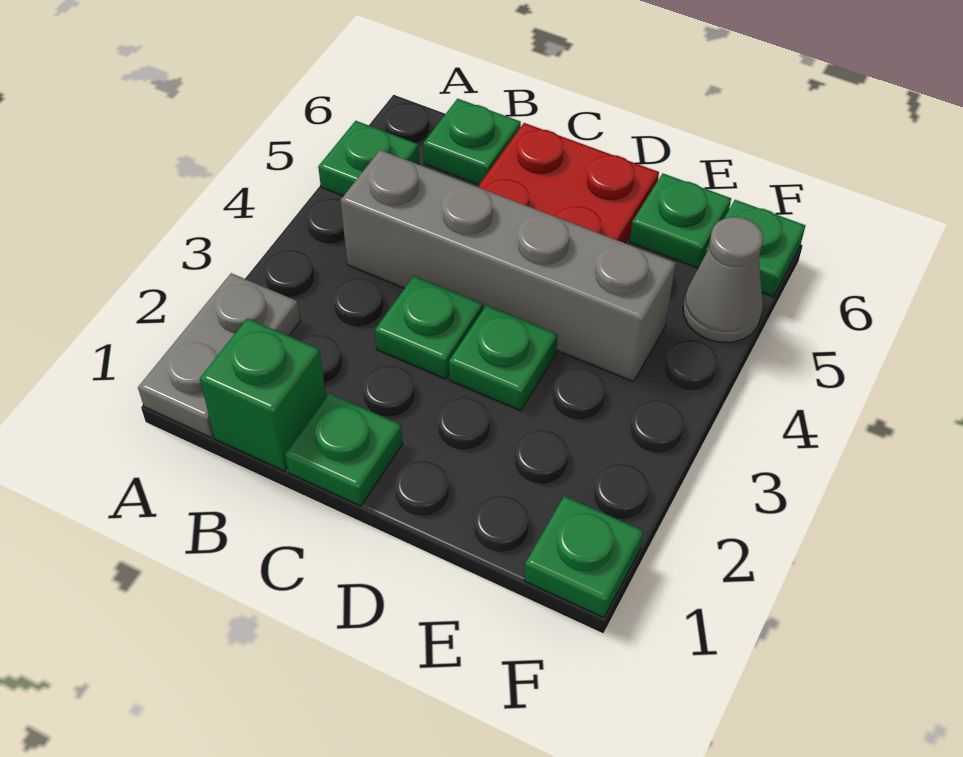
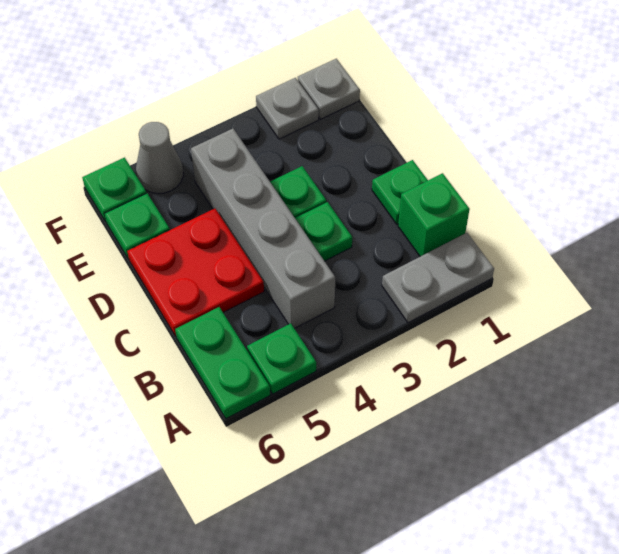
green plate B6 level 1 -> green plate A6:B6 level 1
green plate F1 level 1 -> grey plate F1 level 1
none -> grey plate F2 level 1

